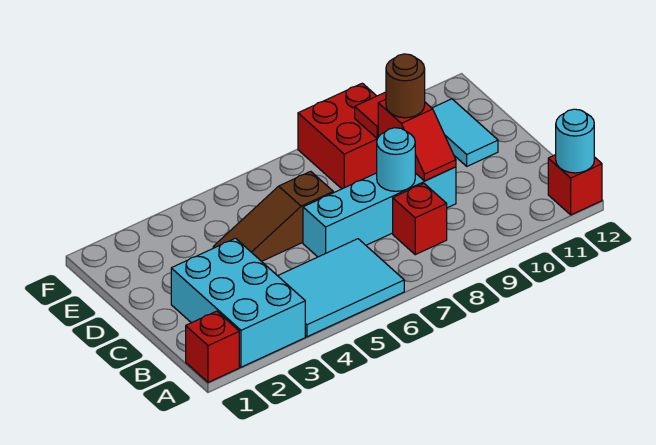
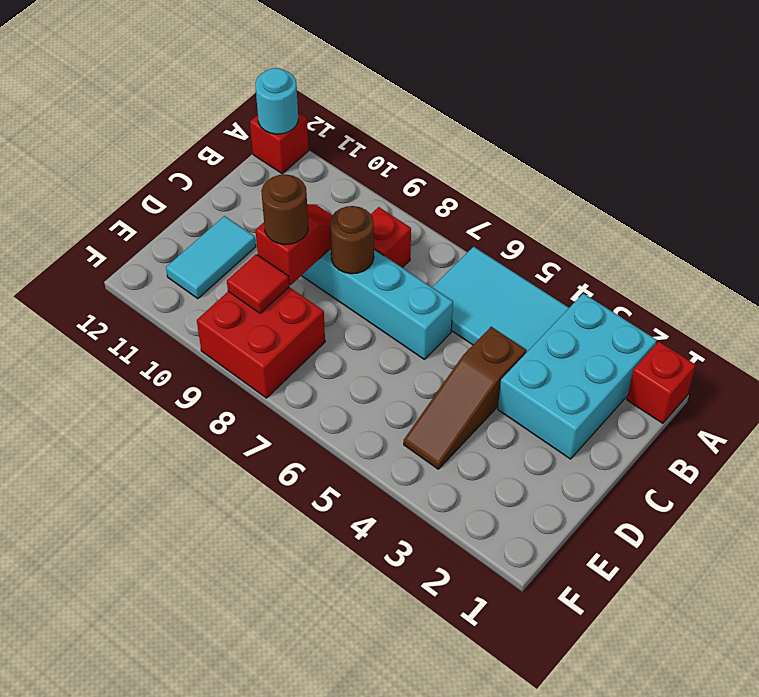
cyan round brick C8 level 2 -> brown round brick C8 level 2
brown slope D4:D6 level 1 top 6 -> brown slope C4:E4 level 1 top C

